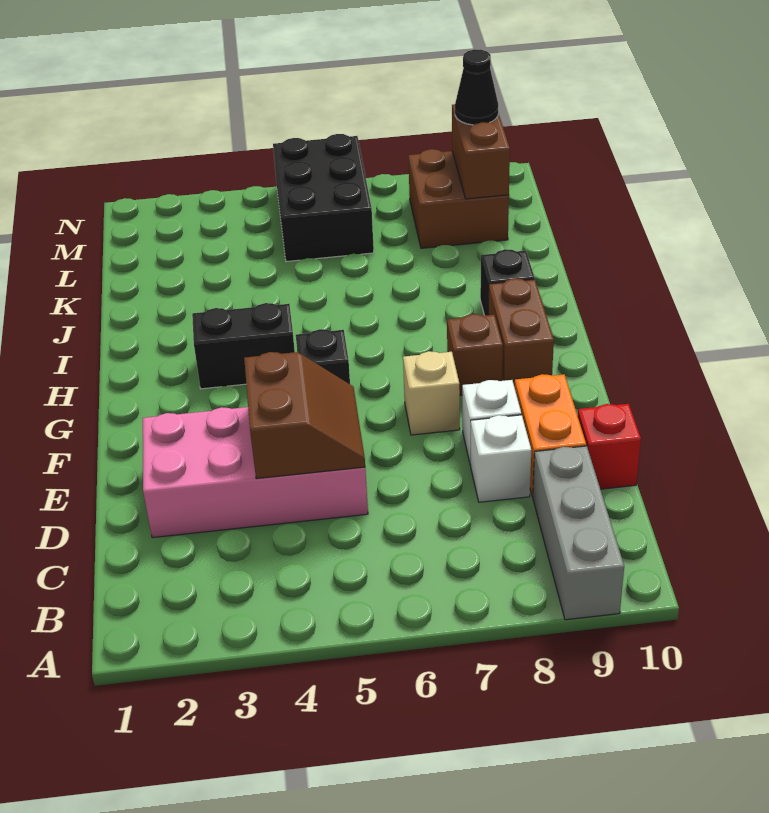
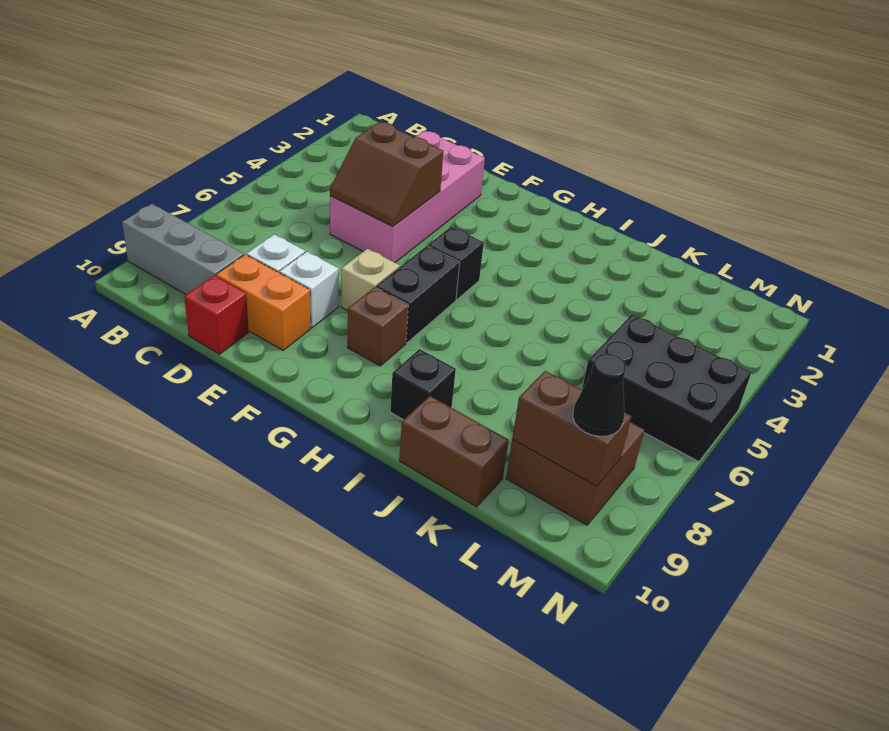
brown brick G9:H9 level 1 -> brown brick J10:K10 level 1
black brick H3:H4 level 1 -> black brick G6:G7 level 1

